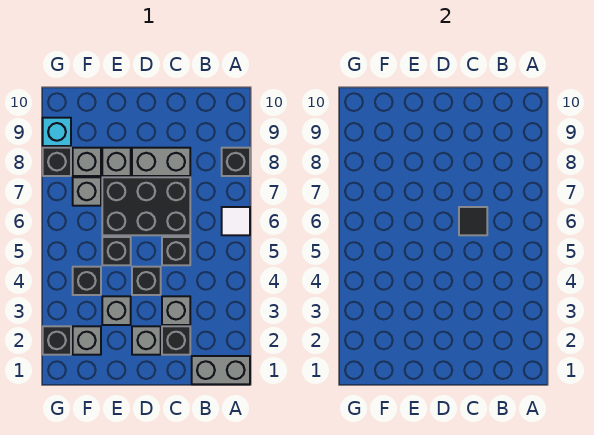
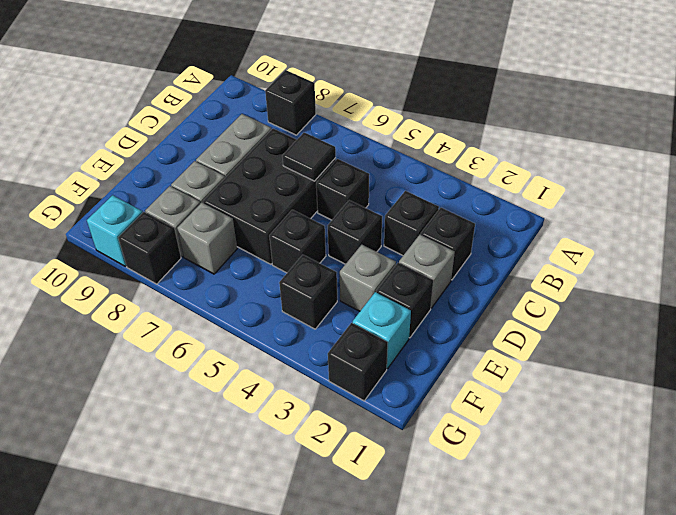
grey brick A1:B1 level 1 -> none
white tile A6 level 1 -> none
grey brick C3 level 1 -> black brick C3 level 1
none -> black brick E2 level 1
grey brick F2 level 1 -> cyan brick F2 level 1

